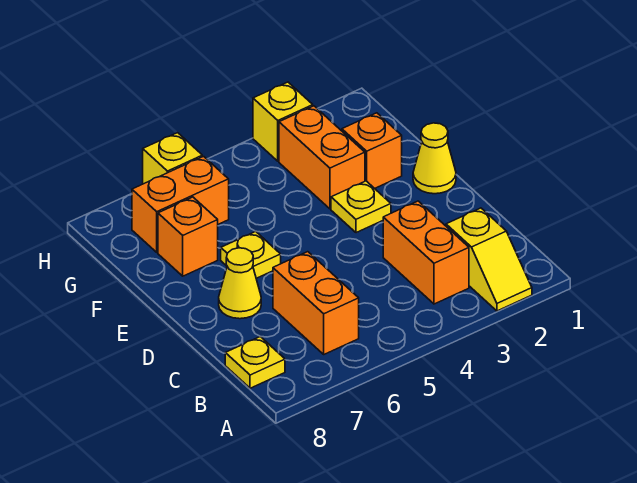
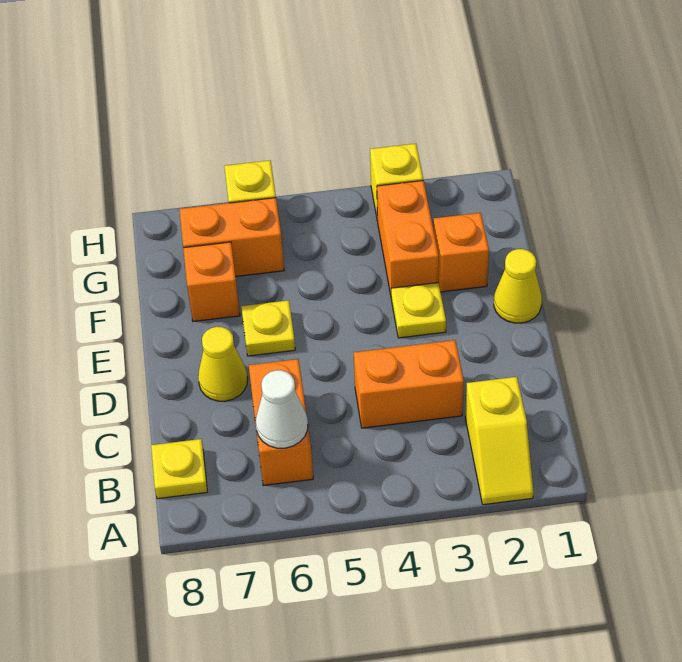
orange brick B3:C3 level 1 -> orange brick C3:C4 level 1
none -> white cone B6 level 2

